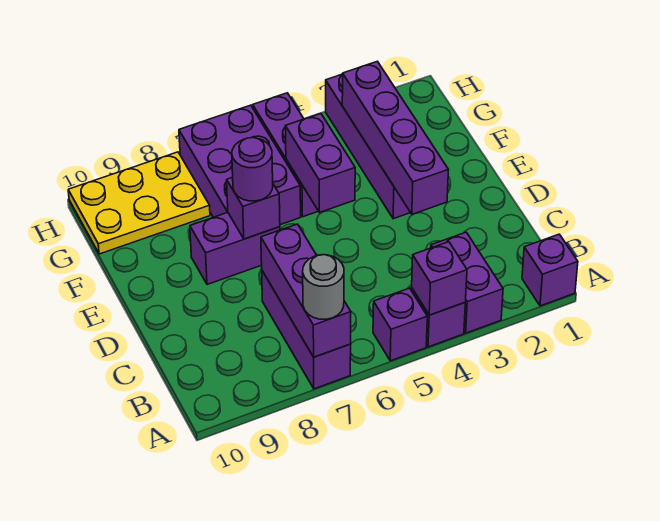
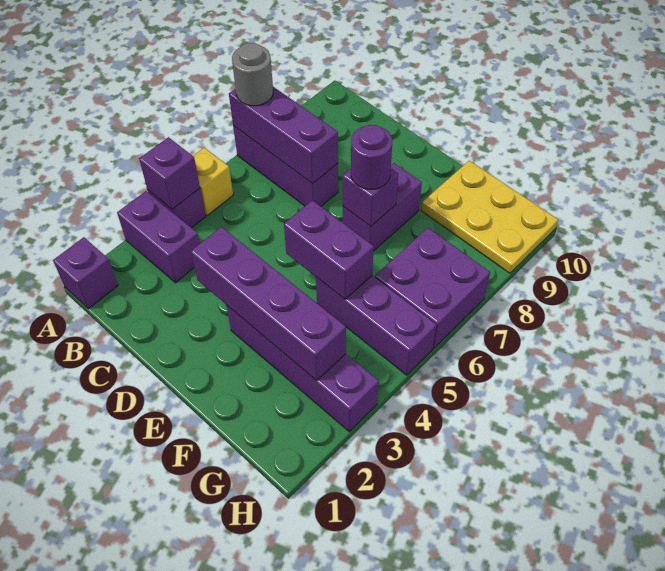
purple brick A5 level 1 -> yellow brick A5 level 1
purple brick F6:H7 level 1 -> purple brick G6:H7 level 1
yellow plate G8:H10 level 1 -> yellow plate F9:H10 level 1

